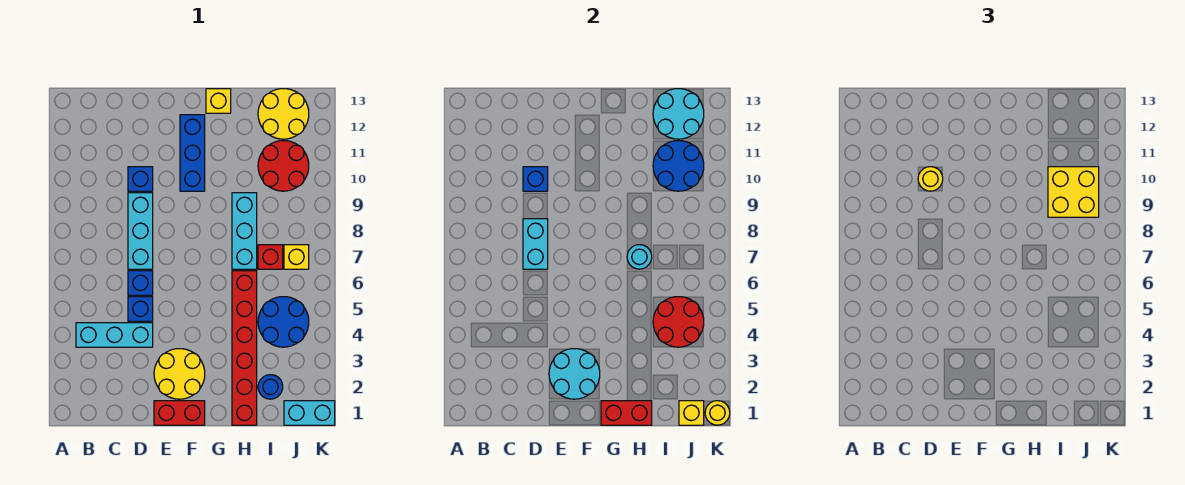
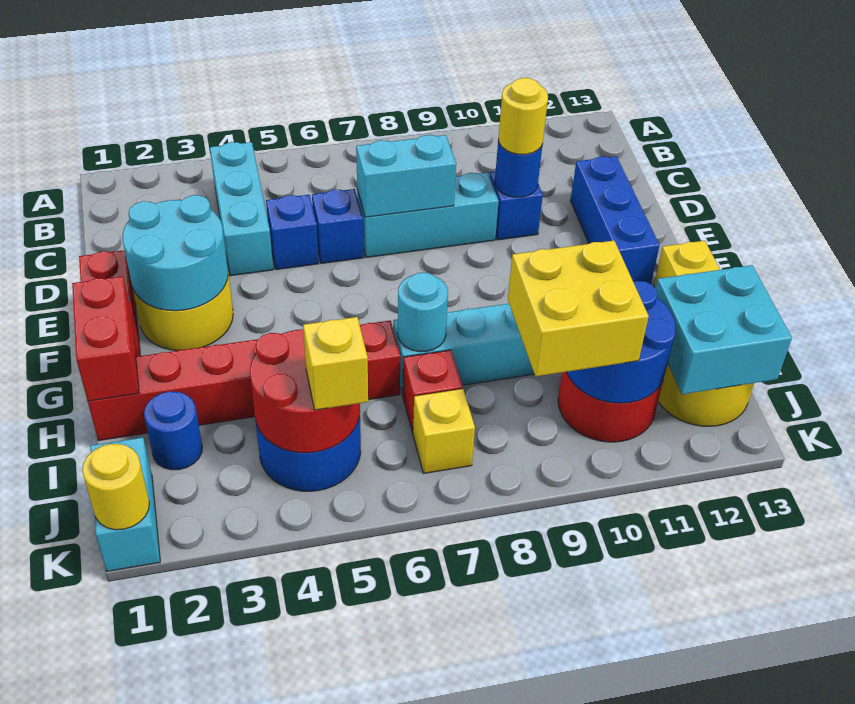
blue brick D10 level 2 -> blue round brick D10 level 2
blue brick F10:F12 level 1 -> blue brick D12:F12 level 1
cyan round brick I12:J13 level 2 -> cyan brick I12:J13 level 2
yellow brick J1 level 2 -> yellow brick J5 level 3

